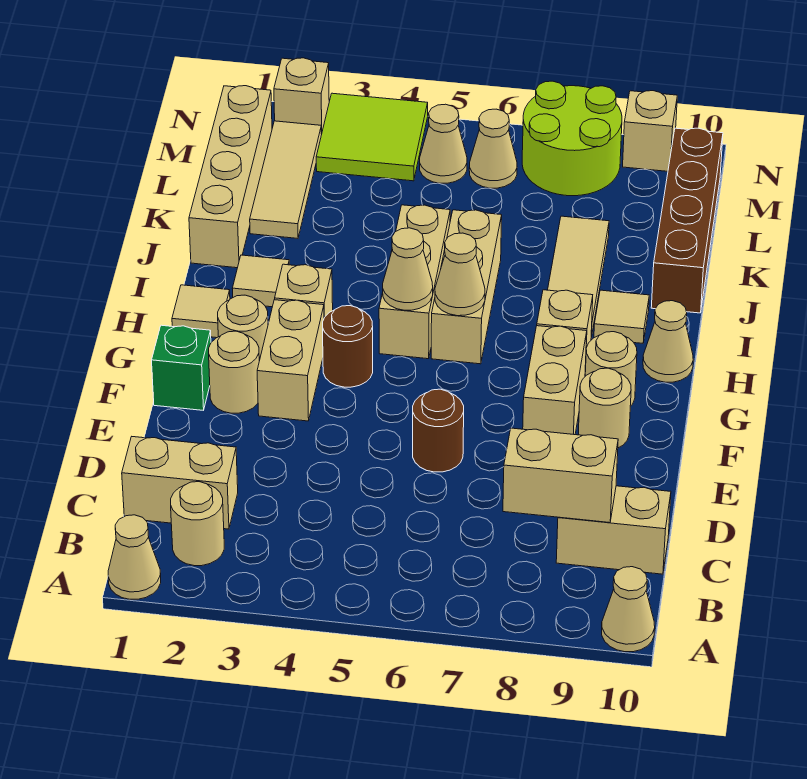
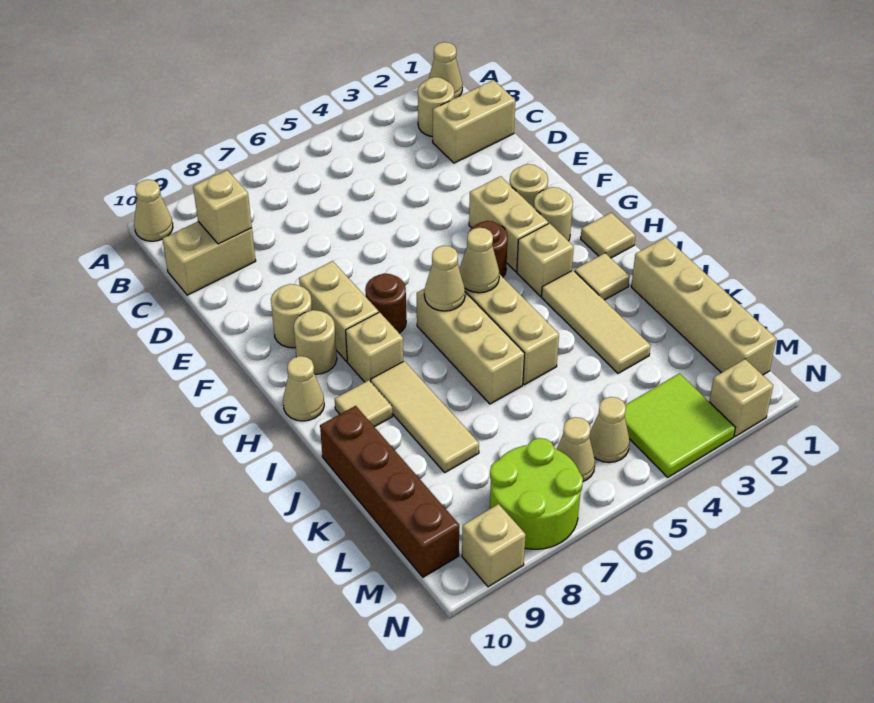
tan brick C8:C9 level 2 -> tan brick C9 level 2
brown round brick E6 level 1 -> brown round brick G7 level 1
green brick F1 level 1 -> none
tan tile K2:M2 level 1 -> tan tile I3:K3 level 1

